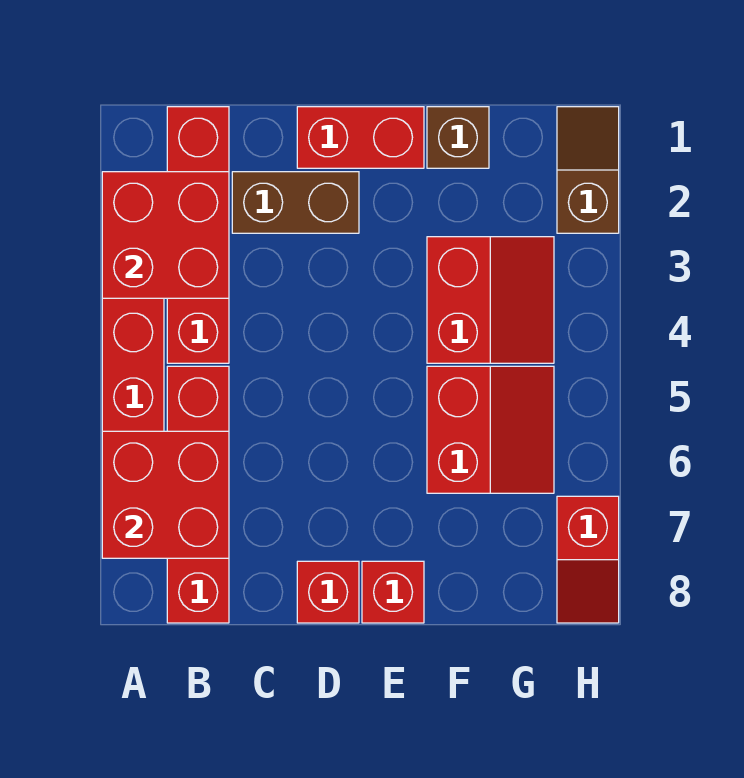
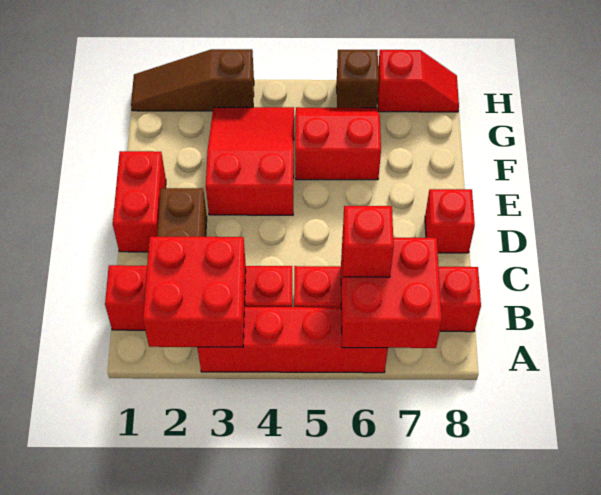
red brick E8 level 1 -> red brick B6 level 3
brown brick F1 level 1 -> brown brick H6 level 1
red slope F3:G4 level 1 top F -> red slope E3:G4 level 1 top E
brown slope H1:H2 level 1 top 2 -> brown slope H1:H3 level 1 top 3

